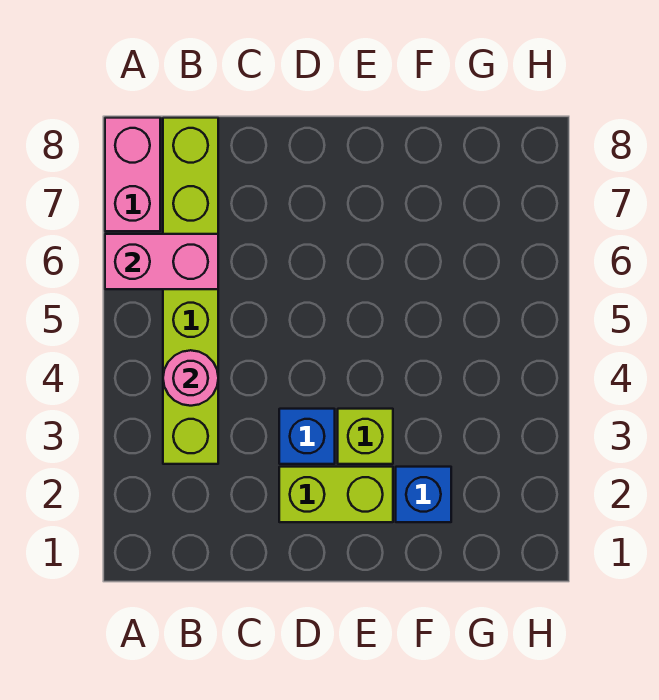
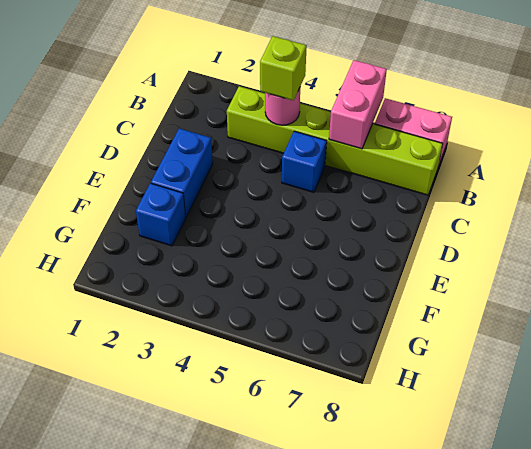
lime brick D2:E2 level 1 -> blue brick D2:E2 level 1
blue brick D3 level 1 -> blue brick C5 level 1
lime brick E3 level 1 -> lime brick B4 level 3

